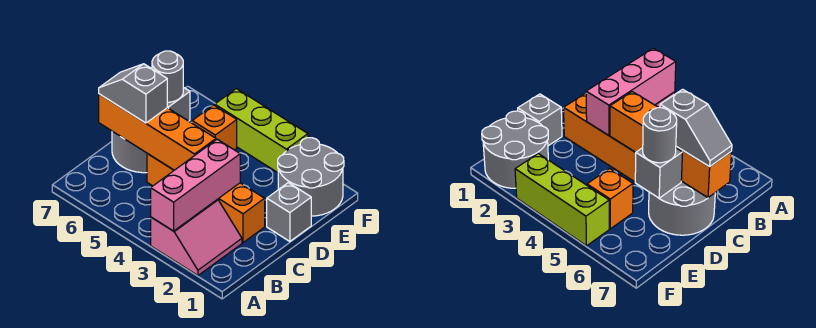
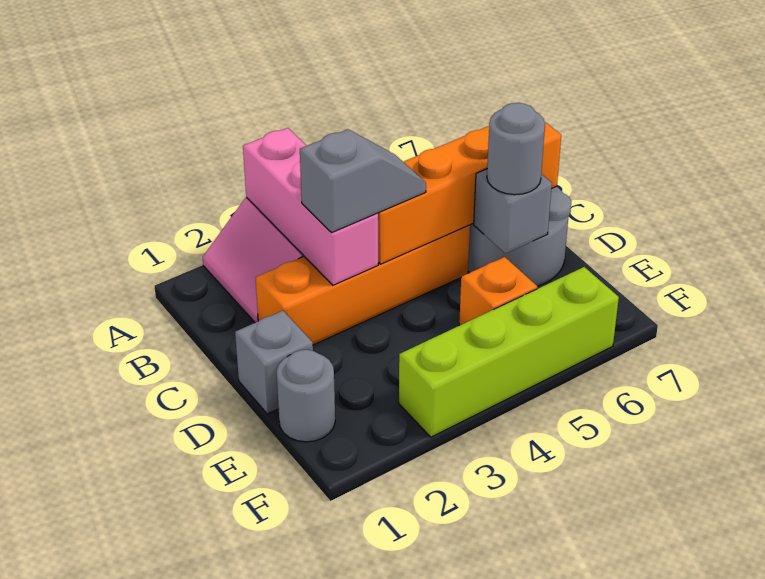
grey slope C6:C7 level 3 top 6 -> grey slope C3:C4 level 3 top 3
grey round brick E1:F2 level 1 -> grey round brick E1 level 1
lime brick F3:F5 level 1 -> lime brick F3:F6 level 1

